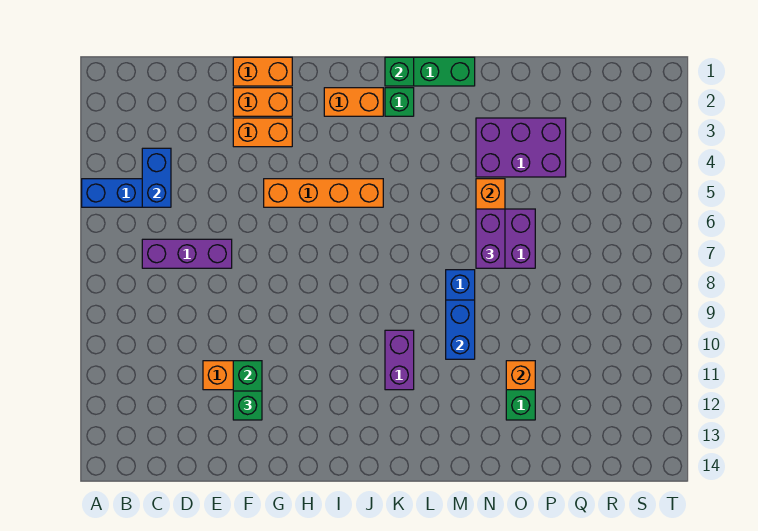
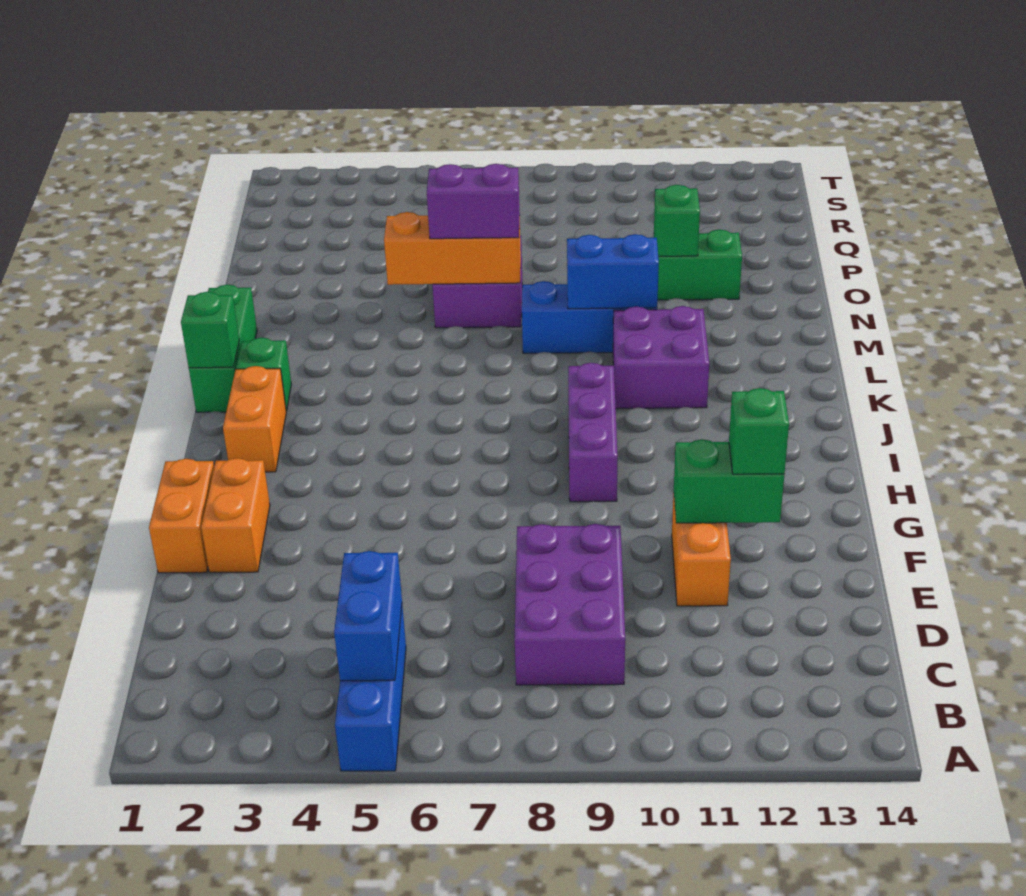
blue brick C4:C5 level 2 -> blue brick B5:C5 level 2
purple brick C7:E7 level 1 -> purple brick H9:J9 level 1
orange brick F3:G3 level 1 -> none
orange brick G5:J5 level 1 -> none
purple brick K10:K11 level 1 -> purple brick K10:L11 level 1
purple brick N3:P4 level 1 -> purple brick C8:E9 level 1
orange brick O11 level 2 -> green brick O11 level 2

